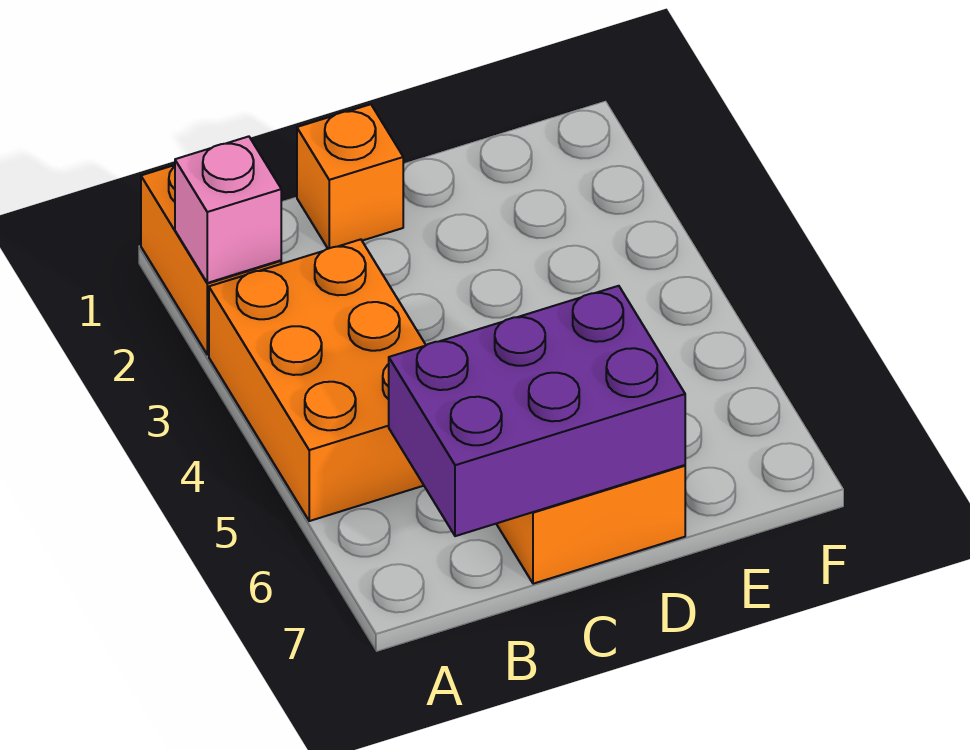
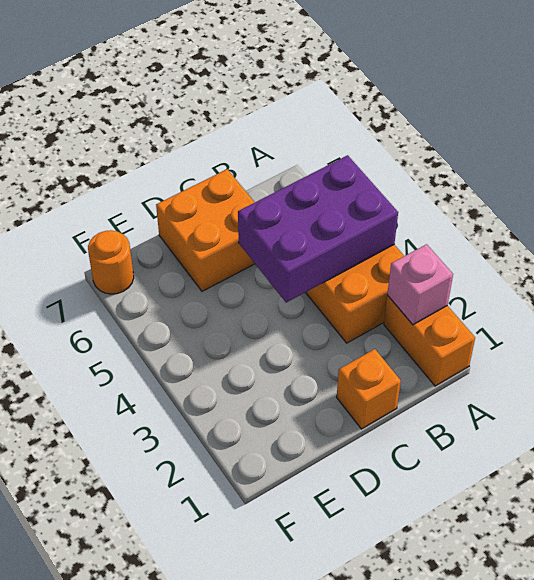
purple brick B6:D7 level 2 -> purple brick A4:C5 level 2
none -> orange round brick F7 level 1

